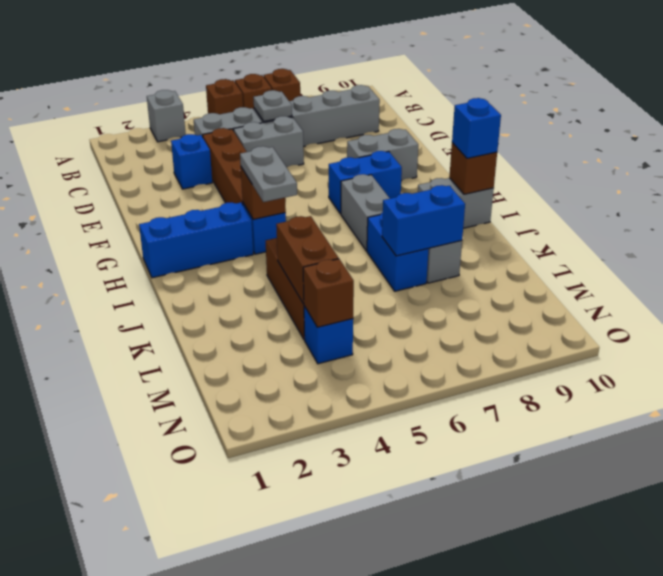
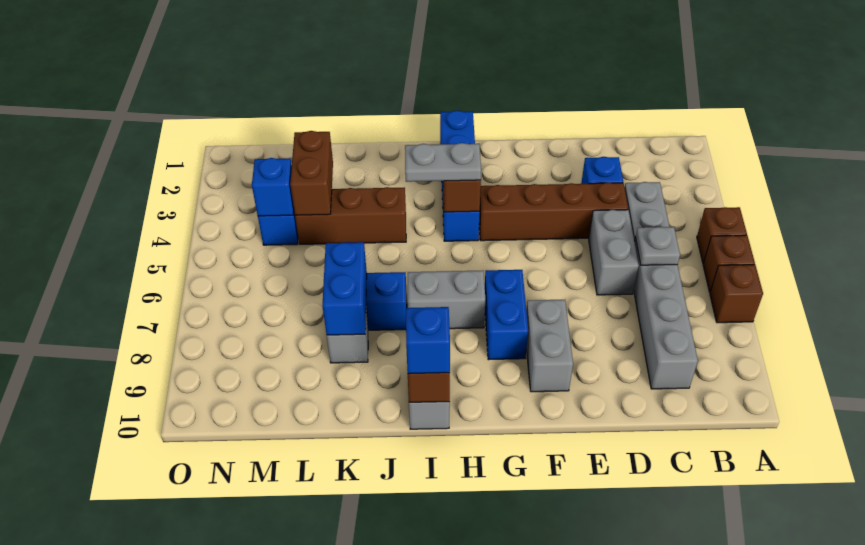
grey brick A3 level 1 -> none
brown brick K4:L4 level 2 -> brown brick L3:L4 level 2
brown brick M4 level 2 -> blue brick M4 level 2

